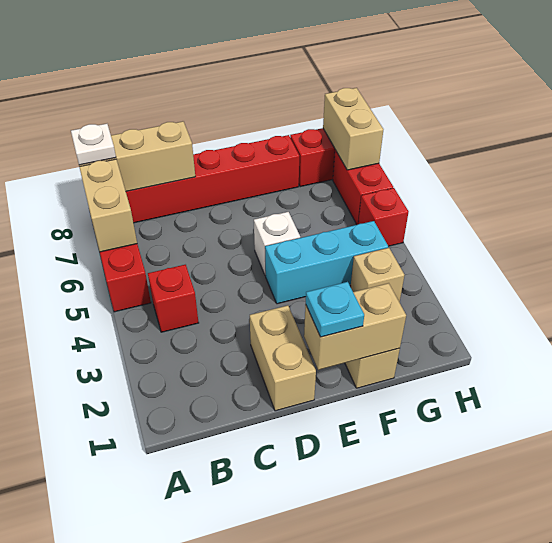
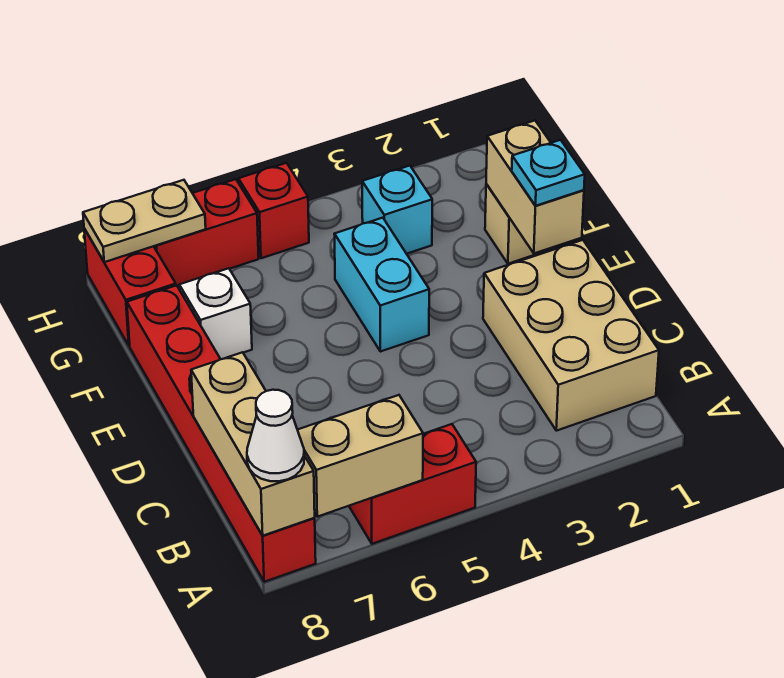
white plate A8 level 3 -> white cone A8 level 3
red brick B4 level 1 -> none
tan brick D1:D2 level 1 -> tan brick B1:D2 level 1
cyan brick E4:G4 level 1 -> cyan brick E4:F4 level 1
white brick E5 level 1 -> white brick F7 level 1
tan brick G3 level 1 -> cyan brick G3 level 1
tan brick H7:H8 level 2 -> tan plate H7:H8 level 2

